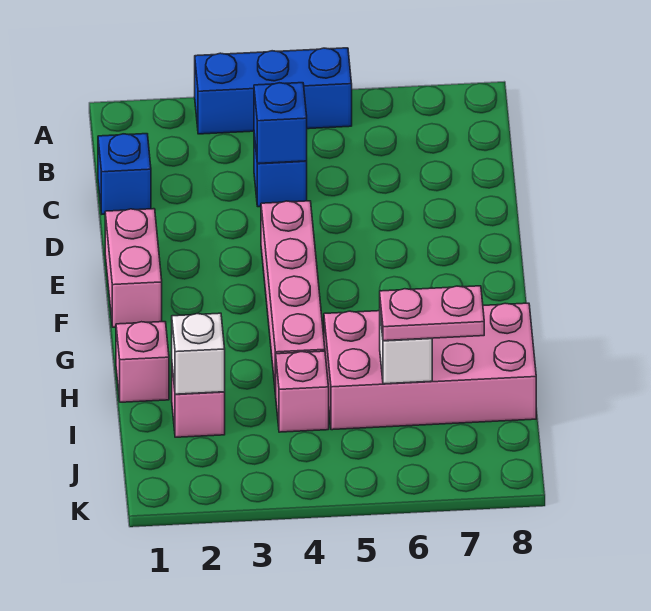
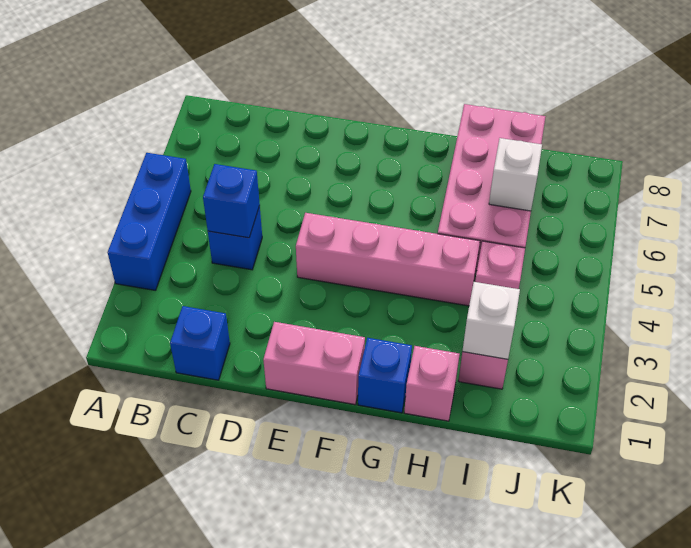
none -> blue brick G1 level 1
pink plate I6:I7 level 3 -> none

